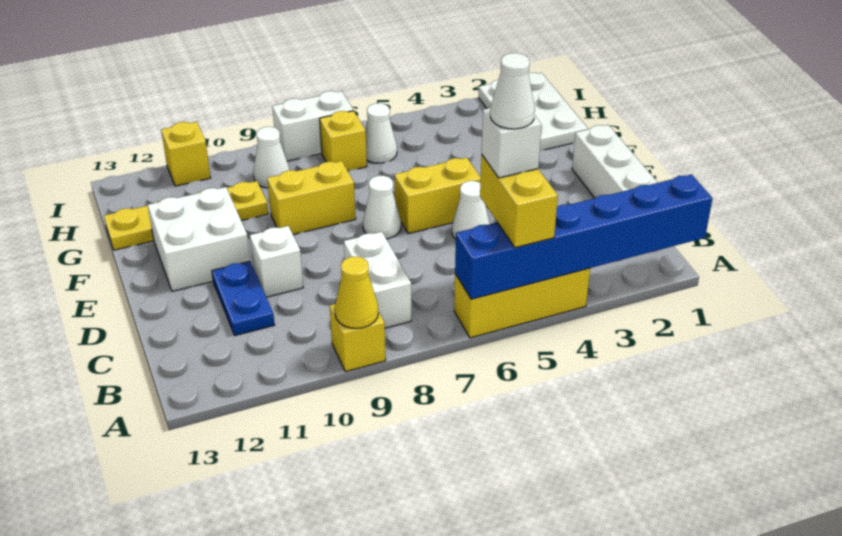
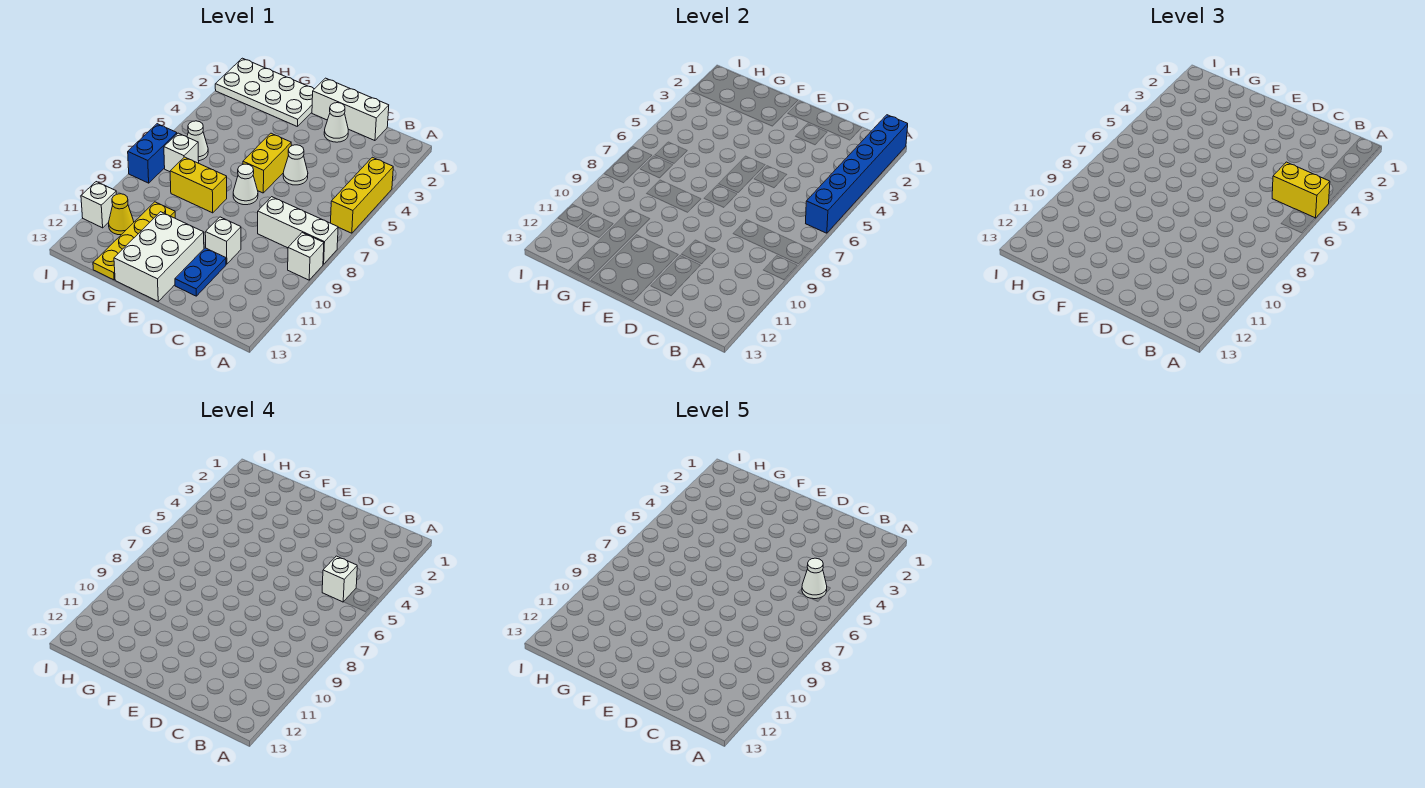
yellow brick A9 level 1 -> white brick A9 level 1
yellow cone A9 level 2 -> yellow cone H11 level 1
white brick B8:C8 level 1 -> white brick A8:C8 level 1
blue plate C11:D11 level 1 -> blue plate D11:D12 level 1
white brick E11:F12 level 1 -> white brick E11:F13 level 1
yellow brick F8:F9 level 1 -> yellow brick F8:G8 level 1
white plate G1:I2 level 1 -> white plate F1:I2 level 1
yellow brick H7 level 1 -> white brick H7 level 1
white cone H9 level 1 -> white cone D2 level 1
white brick I7:I8 level 1 -> blue brick I7:I8 level 1
yellow brick I11 level 1 -> white brick I11 level 1

